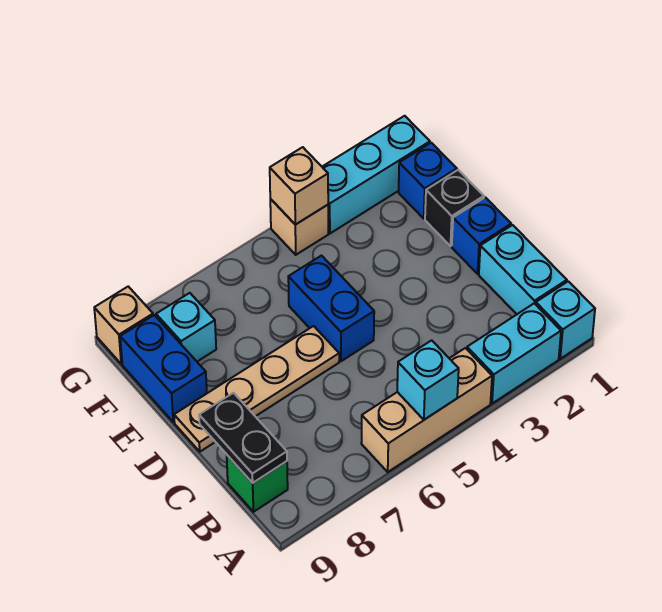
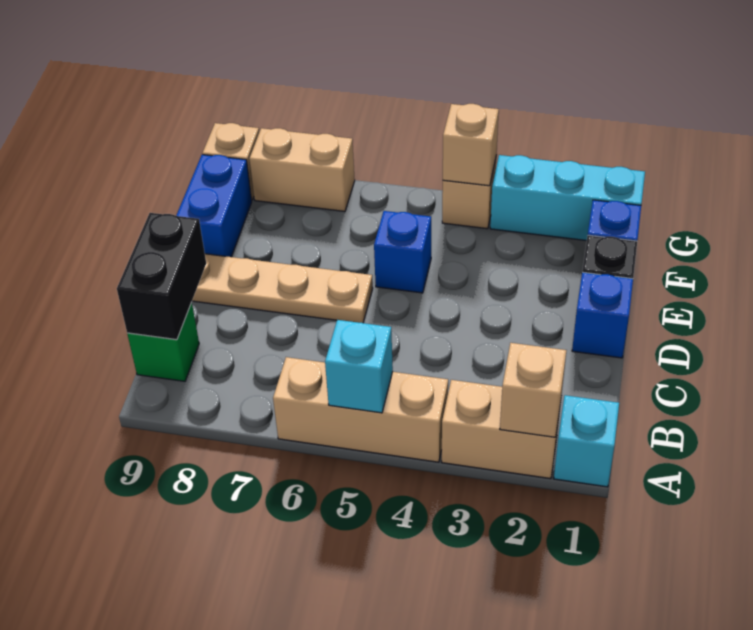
cyan brick A2:A3 level 1 -> tan brick A2:A3 level 1
none -> tan brick A2 level 2
cyan brick B1:C1 level 1 -> none
black plate B9:C9 level 2 -> black brick B9:C9 level 2
blue brick D5:E5 level 1 -> blue brick E5 level 1
cyan brick F8 level 1 -> none
none -> tan brick G7:G8 level 1

